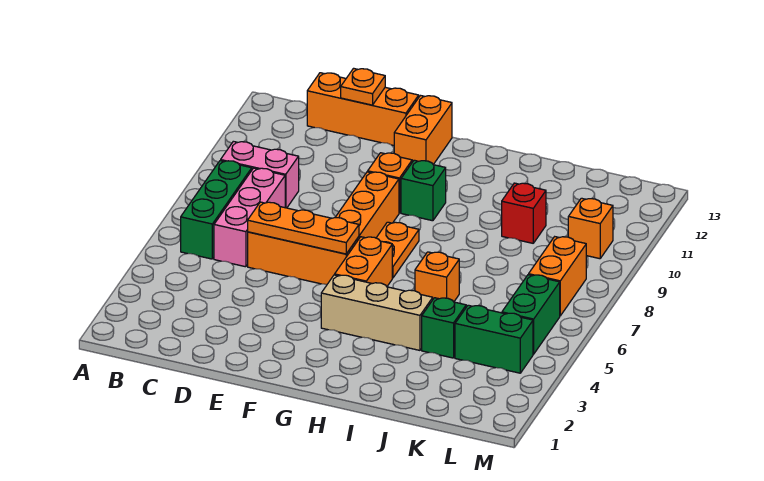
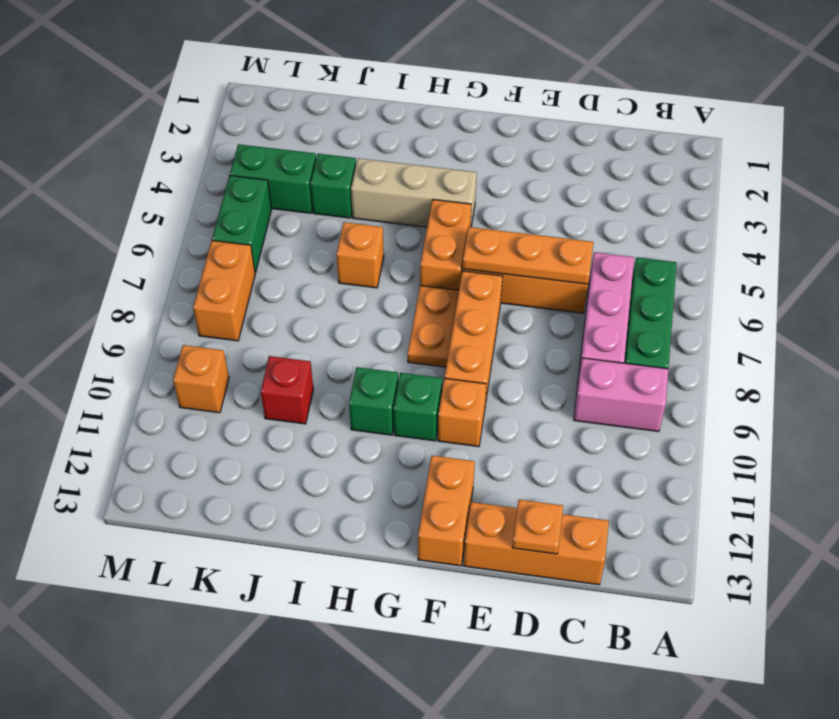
none -> green brick H10 level 1

